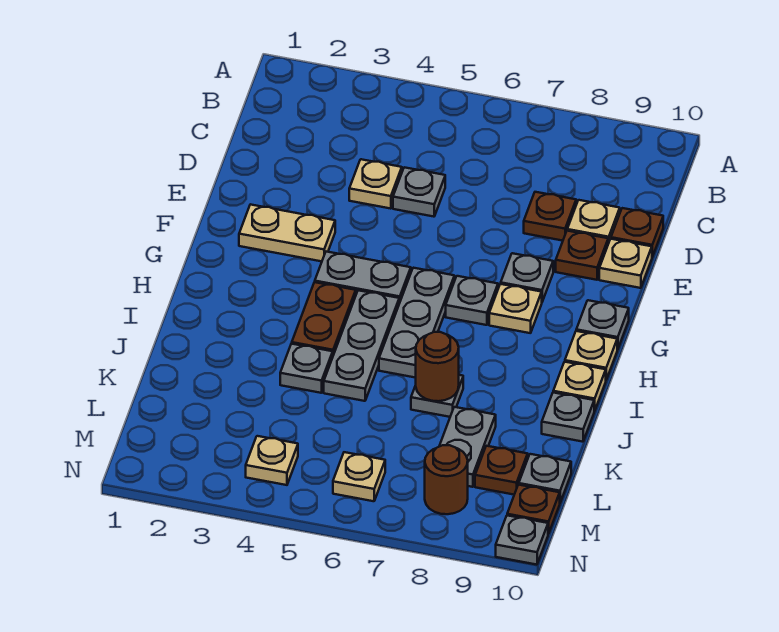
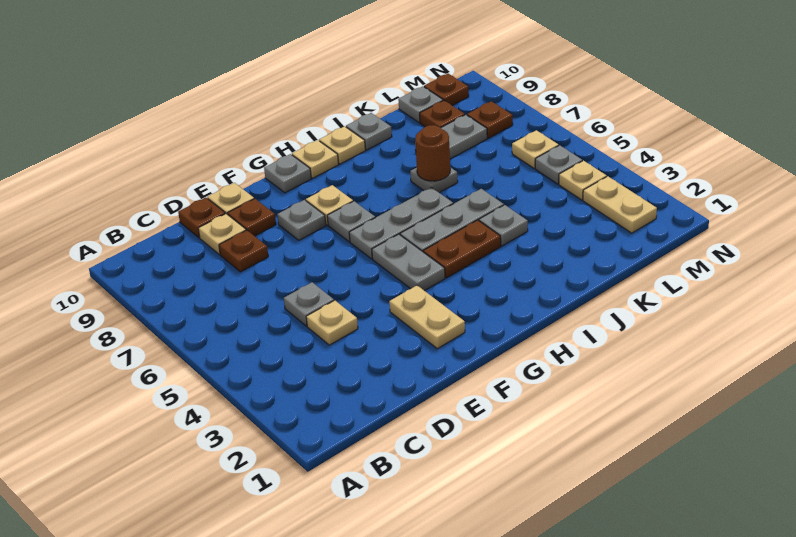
none -> tan plate M2:M3 level 1
brown round brick M8 level 1 -> brown plate M8 level 1
grey plate N10 level 1 -> grey plate M5 level 1

